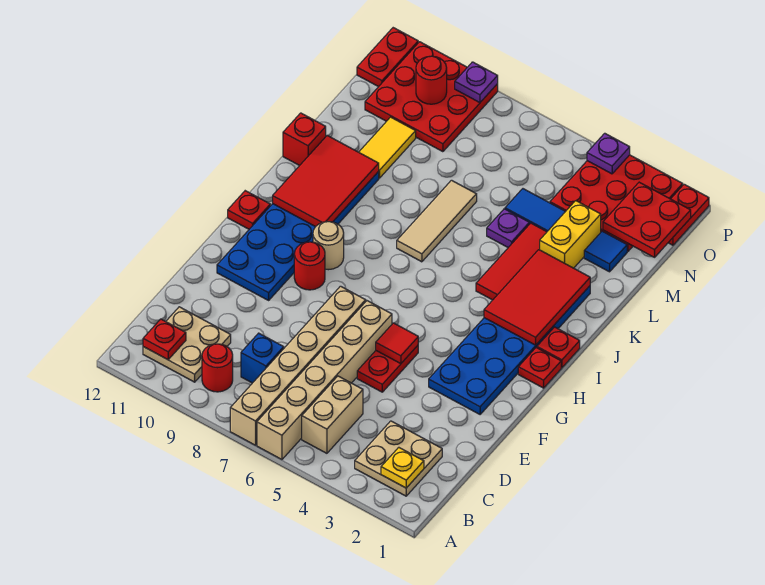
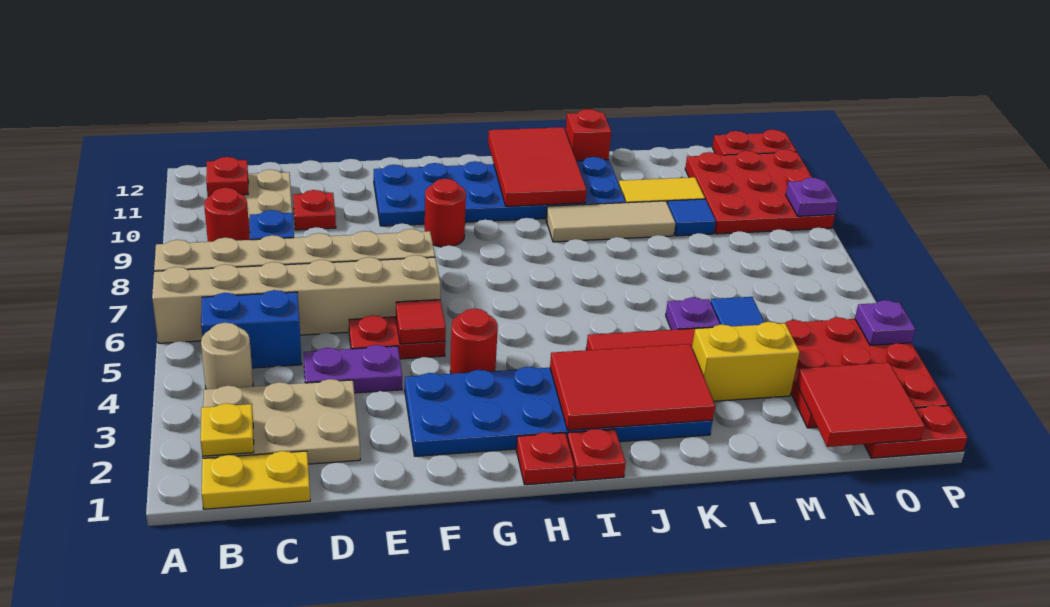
none -> yellow plate B1:C1 level 1
tan plate B2:C3 level 1 -> tan plate B2:D3 level 1
tan brick B5:C5 level 1 -> blue brick B5:C5 level 1
none -> purple plate D4:E4 level 1
tan round brick H9 level 1 -> tan round brick B4 level 1
red plate H12 level 1 -> red plate D10 level 1
red tile I10:K11 level 2 -> red tile I10:J12 level 2
tan tile J7:L7 level 1 -> tan tile J9:L9 level 1
blue tile M2 level 1 -> blue tile M9 level 1
red plate N1:O2 level 2 -> red tile N1:O2 level 2
red round brick O10 level 2 -> red round brick G4 level 1

